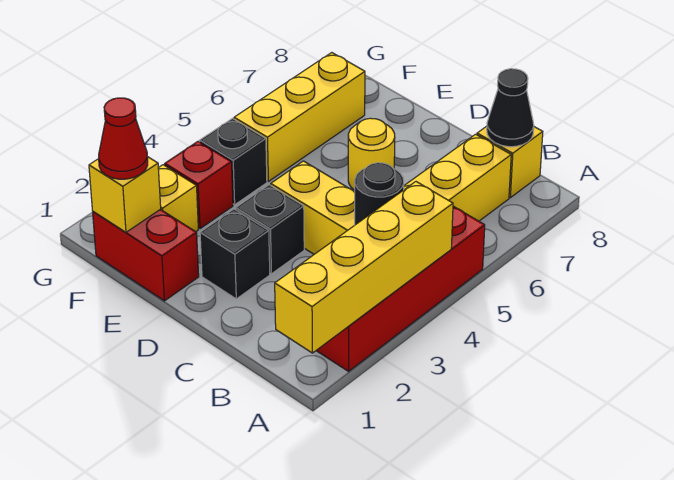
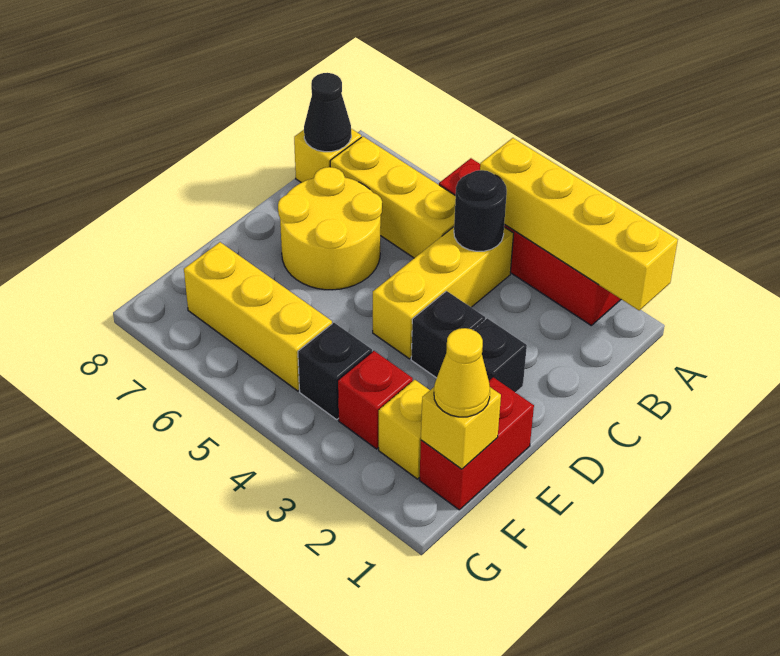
yellow round brick D6 level 1 -> yellow round brick C6:D7 level 1
red cone F1 level 3 -> yellow cone F1 level 3

